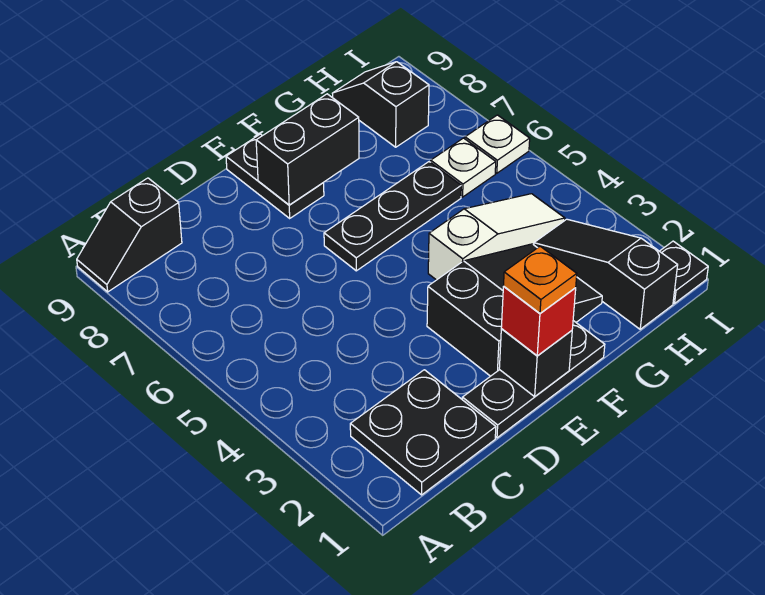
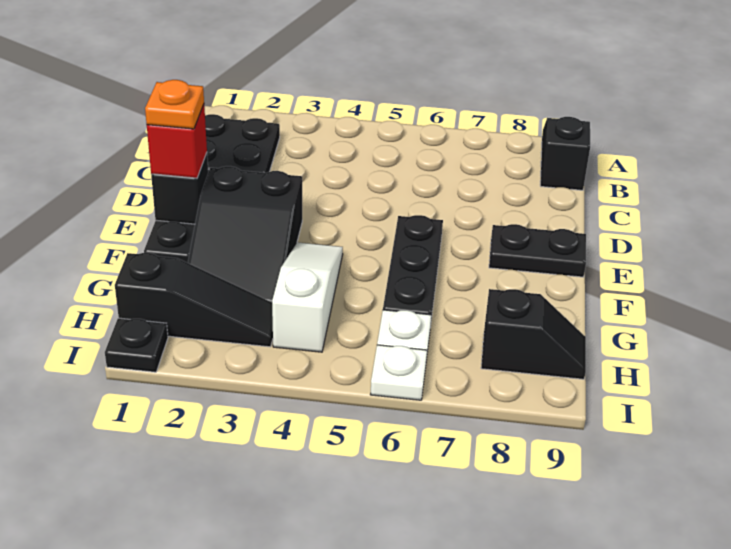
black brick E8:F8 level 2 -> none
white slope F4:H4 level 1 top F -> white slope F4:H4 level 1 top H

